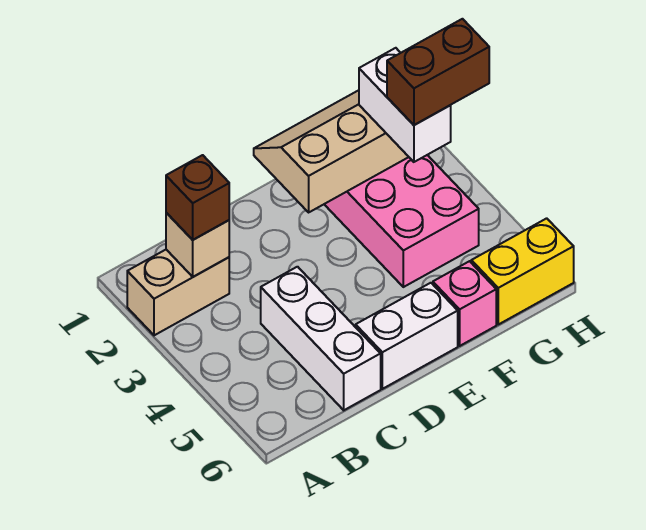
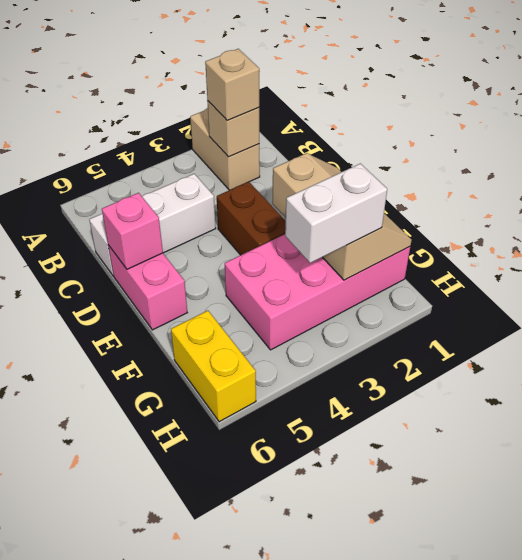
brown brick B2 level 3 -> tan brick B2 level 3
white brick D6:E6 level 1 -> pink brick D6:E6 level 1
pink brick F6 level 1 -> pink brick D6 level 2
brown brick G3:H3 level 4 -> brown brick D3:E3 level 1

